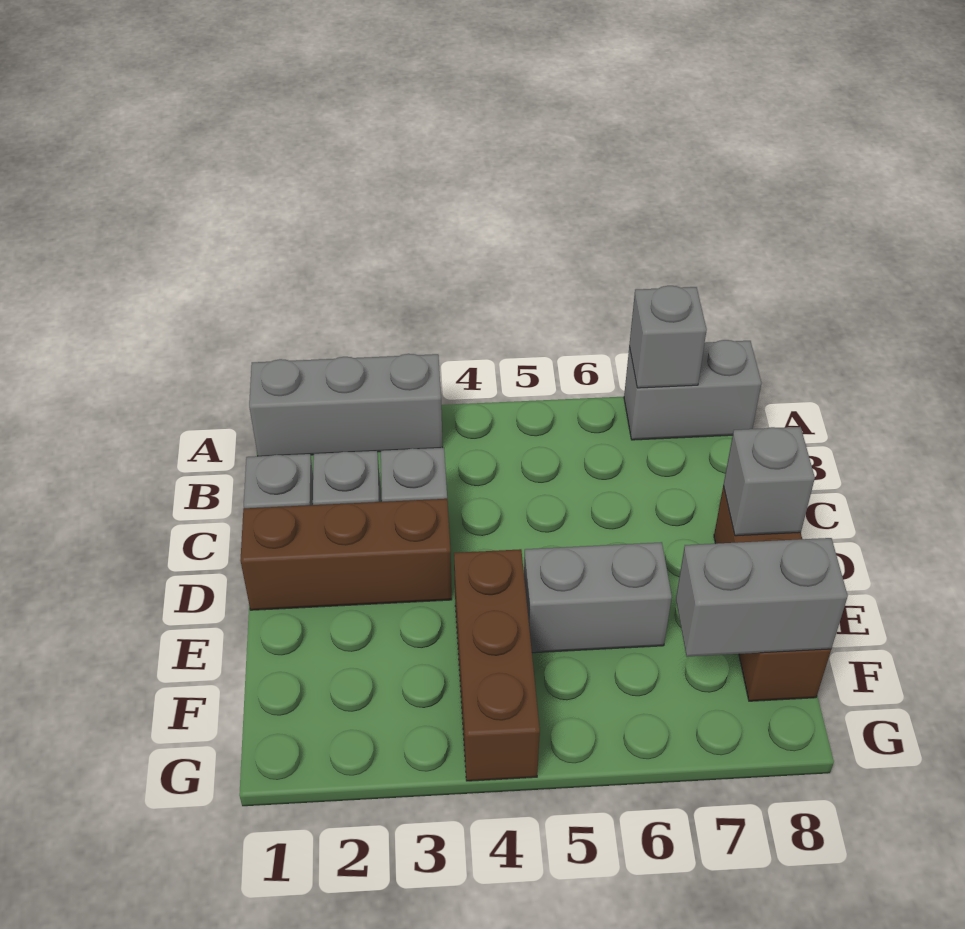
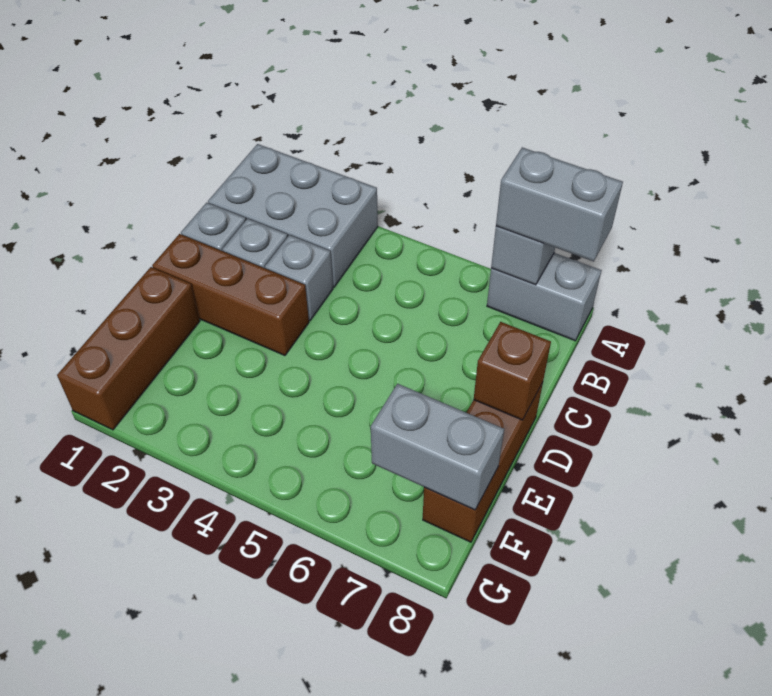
grey brick A1:A3 level 1 -> grey brick A1:B3 level 1
grey brick D8 level 2 -> brown brick D8 level 2
brown brick E4:G4 level 1 -> brown brick E1:G1 level 1
grey brick E5:E6 level 1 -> grey brick A7:A8 level 3

